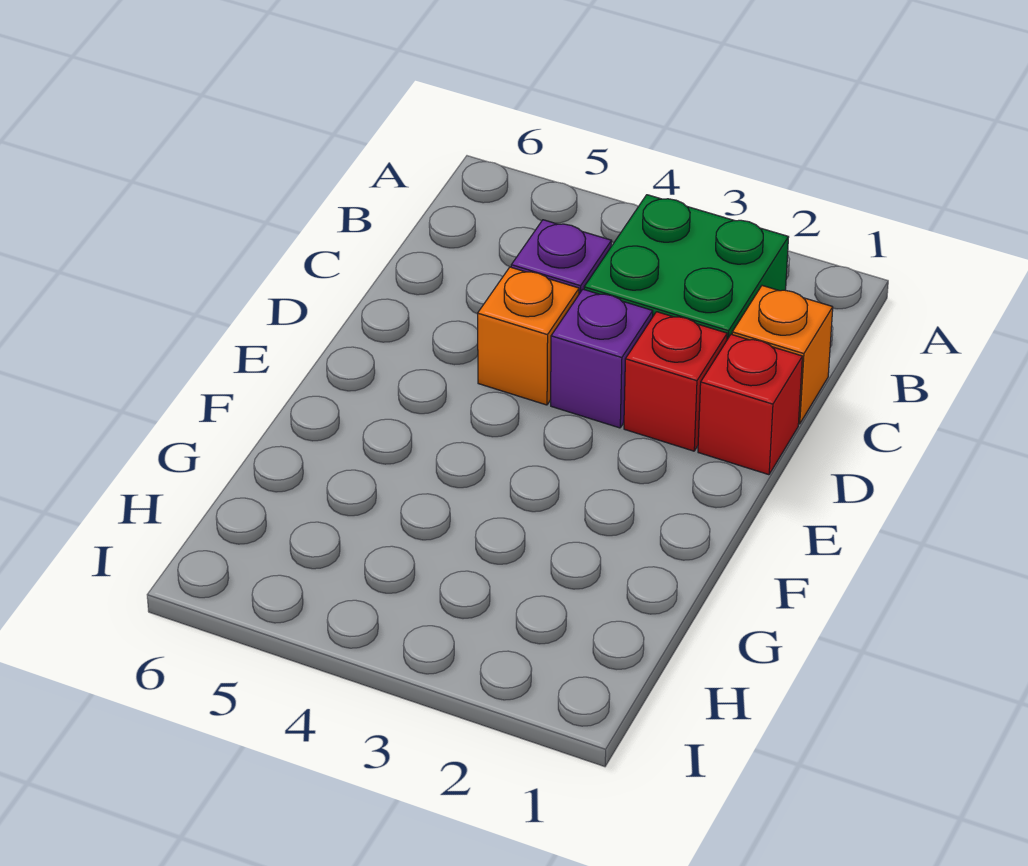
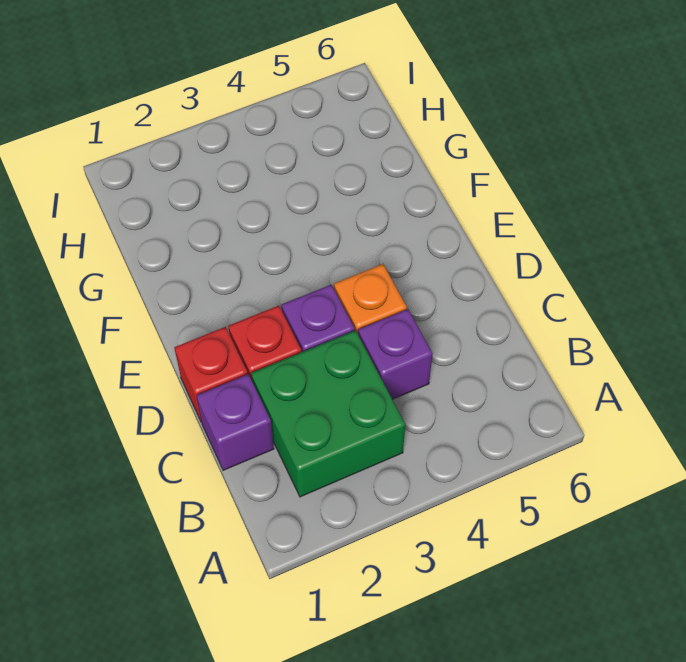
orange brick C1 level 1 -> purple brick C1 level 1

